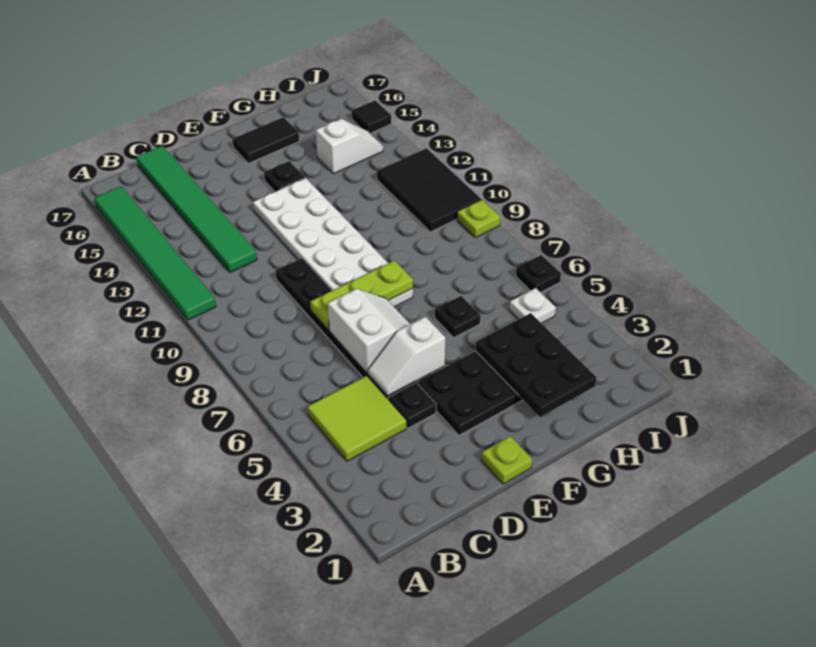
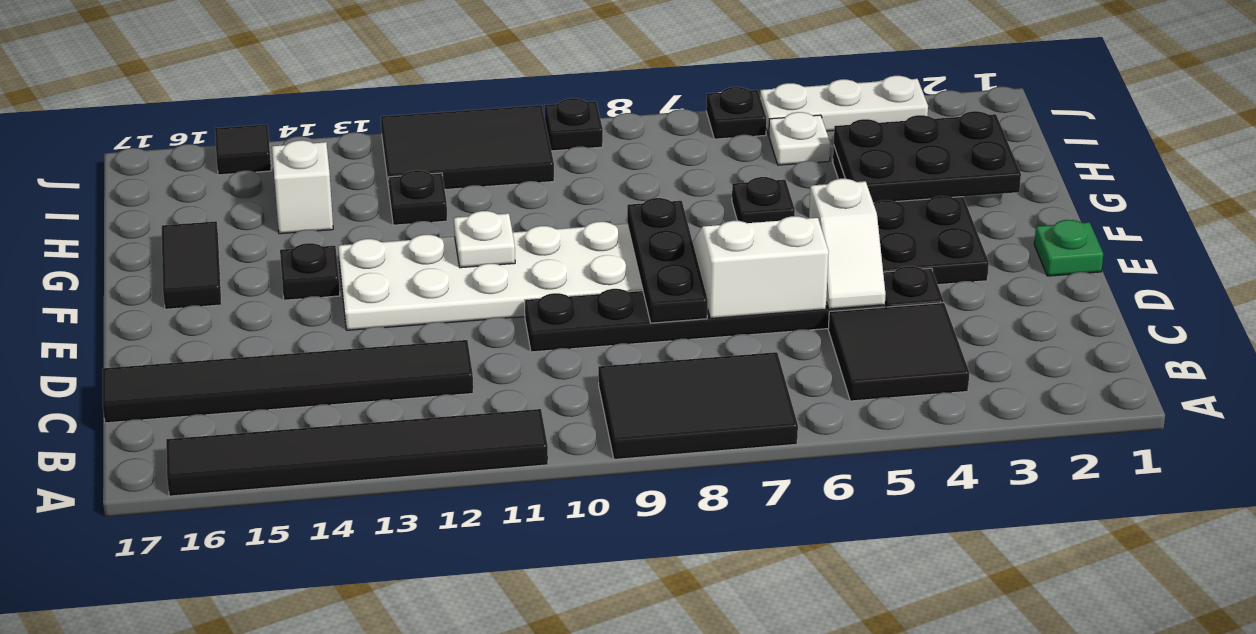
none -> black tile A7:B9 level 1
green tile A11:A16 level 1 -> black tile A11:A16 level 1
lime tile B4:C5 level 1 -> black tile B4:C5 level 1
green tile C12:C17 level 1 -> black tile C12:C17 level 1
lime plate D8:F8 level 2 -> black plate D8:F8 level 2
lime plate E1 level 1 -> green plate E1 level 1
none -> white plate F11 level 2
none -> black plate H12 level 1
none -> white plate J3:J5 level 1
lime plate J9 level 1 -> black plate J9 level 1

